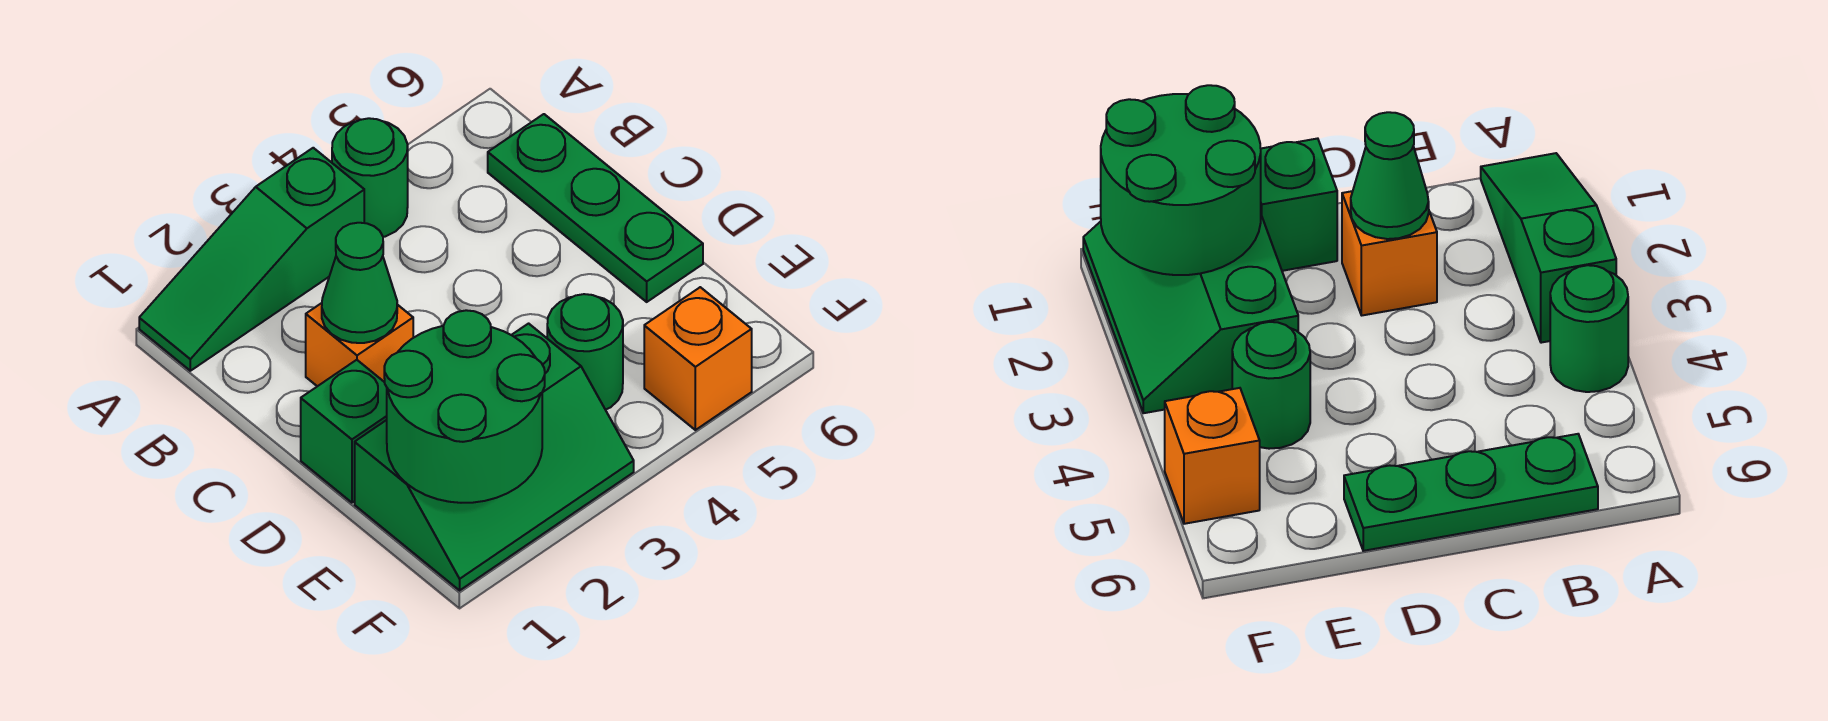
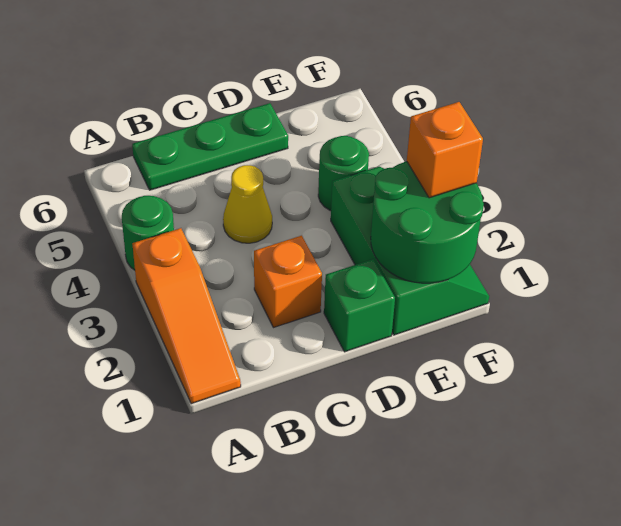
green slope A1:A3 level 1 top 3 -> orange slope A1:A3 level 1 top 3
green cone C2 level 2 -> none
none -> yellow cone C4 level 1
orange brick F5 level 1 -> orange brick F2 level 3

